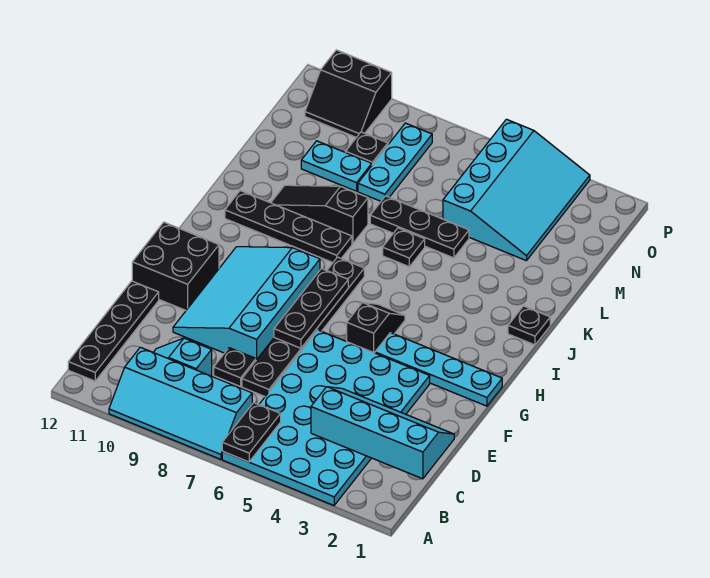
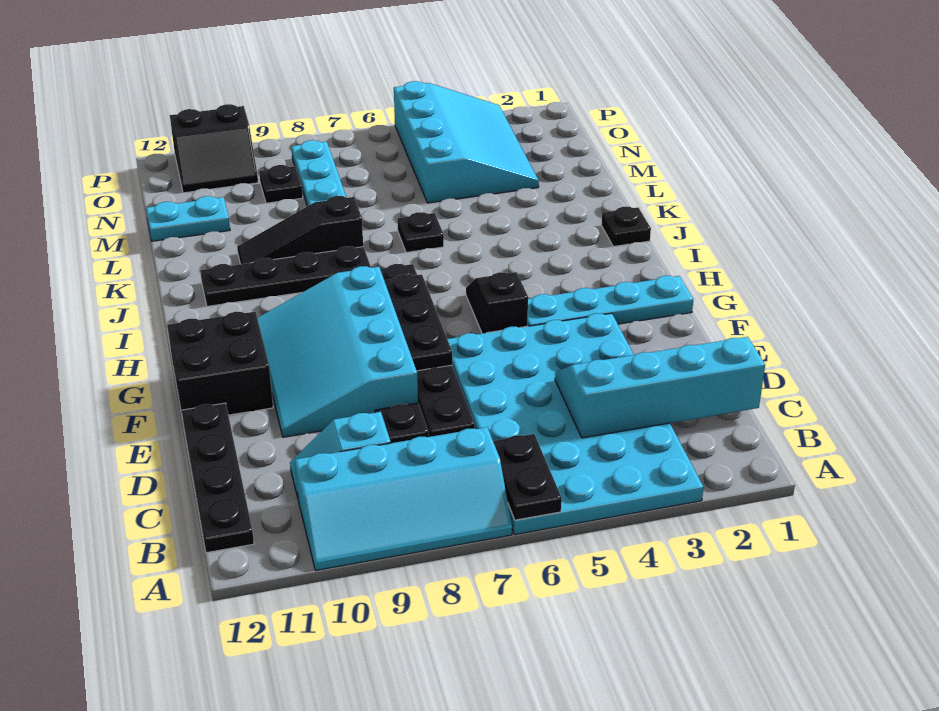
black plate L5:L7 level 1 -> none
cyan plate M9:M10 level 1 -> cyan plate M11:M12 level 1

